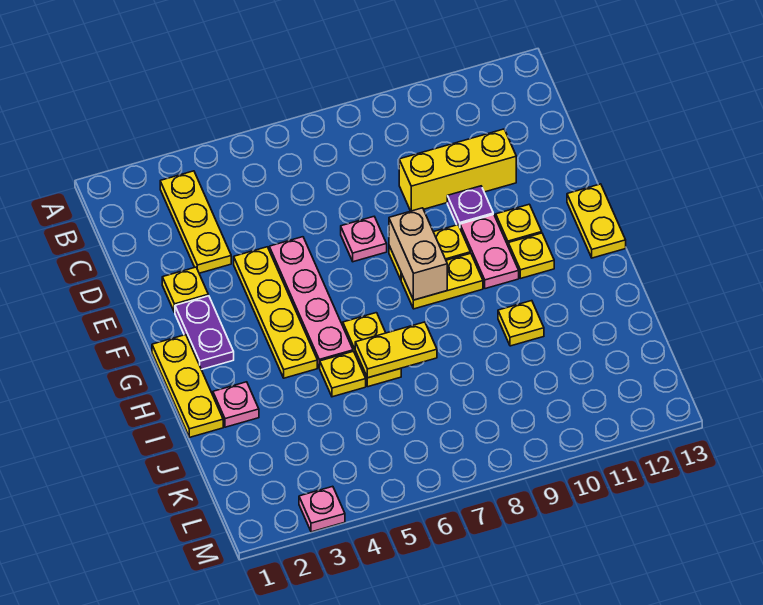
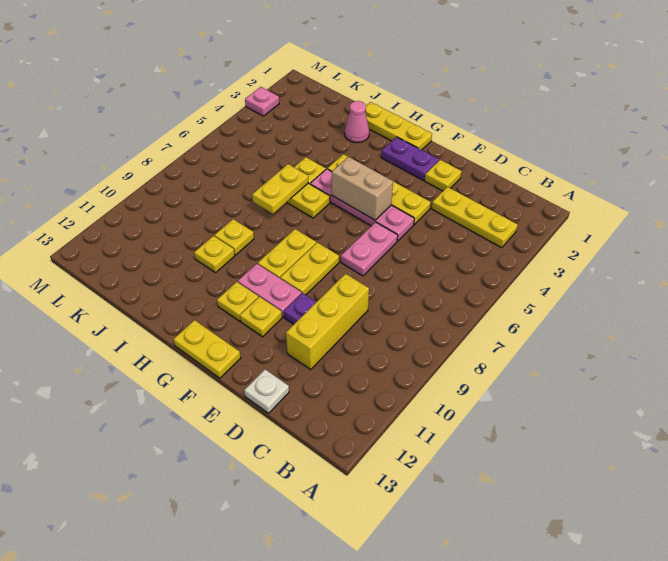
none -> white plate D13 level 1
pink plate E7 level 1 -> pink plate E6:E7 level 1
tan brick F8:G8 level 2 -> tan brick F5:G5 level 2
pink plate I2 level 1 -> pink cone I2 level 1
none -> yellow plate I9 level 1

